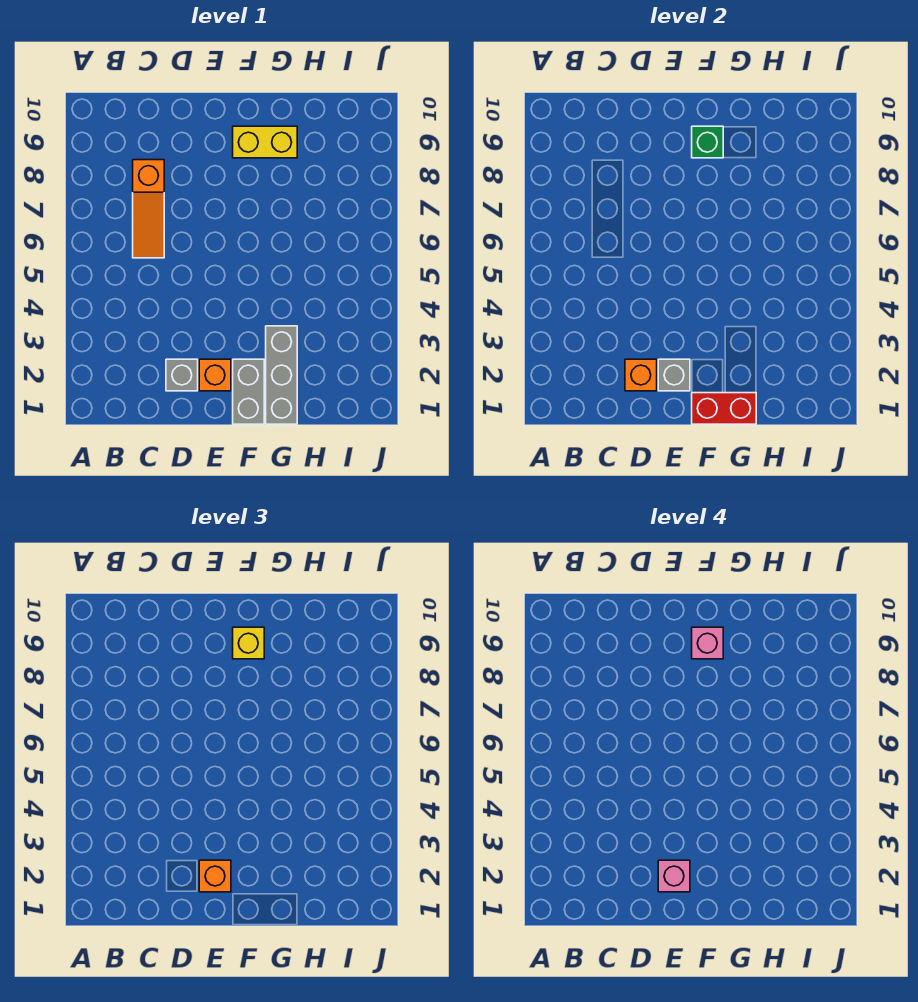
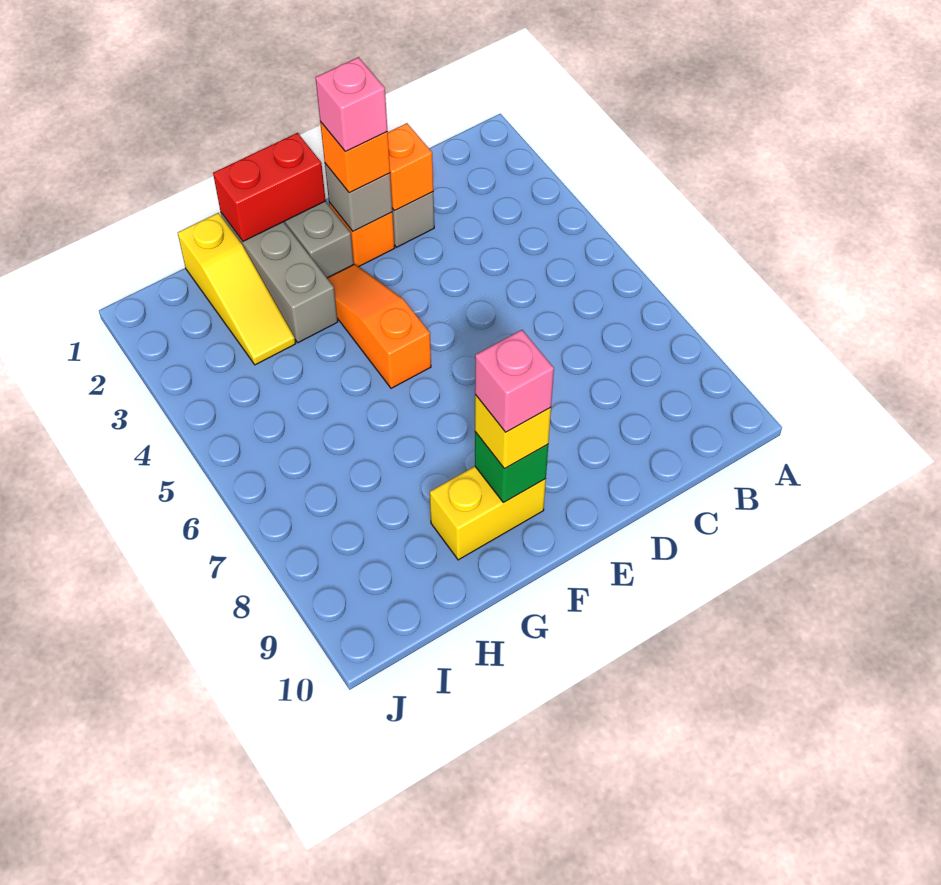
orange slope C6:C8 level 1 top 8 -> orange slope F3:F5 level 1 top 5
none -> yellow slope H1:H3 level 1 top 1

